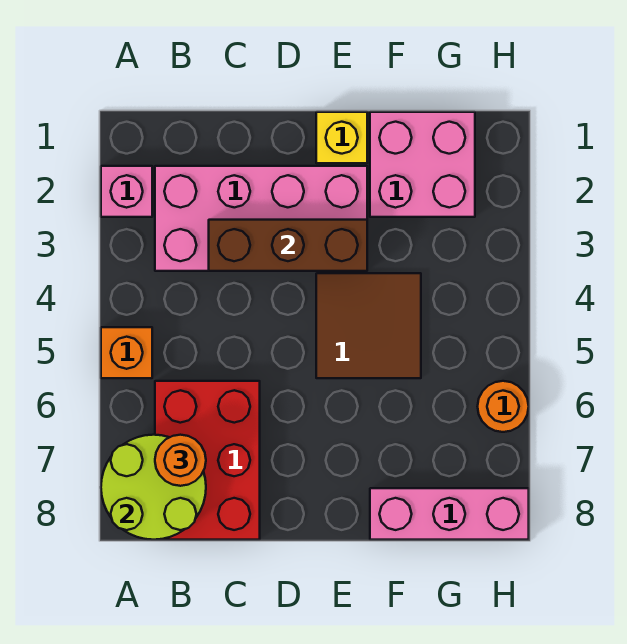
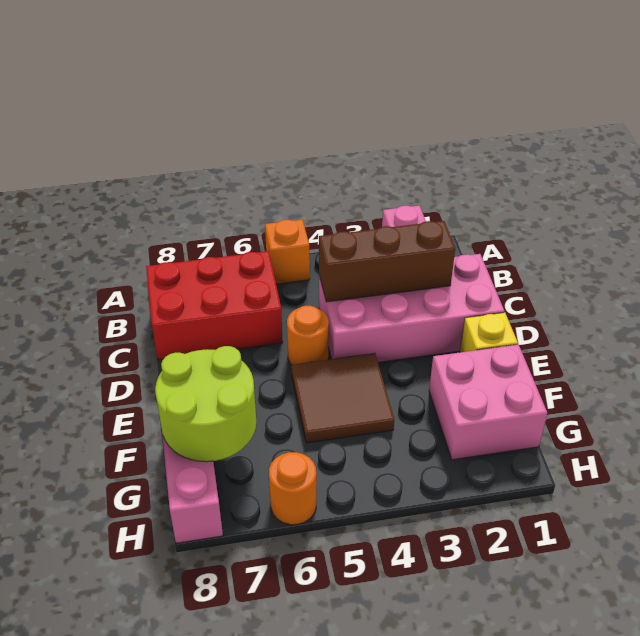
lime round brick A7:B8 level 2 -> lime round brick F7:G8 level 2
pink brick B2:E3 level 1 -> pink brick C1:D4 level 1
orange round brick B7 level 3 -> orange round brick D5 level 1
brown brick C3:E3 level 2 -> brown brick C2:C4 level 2

